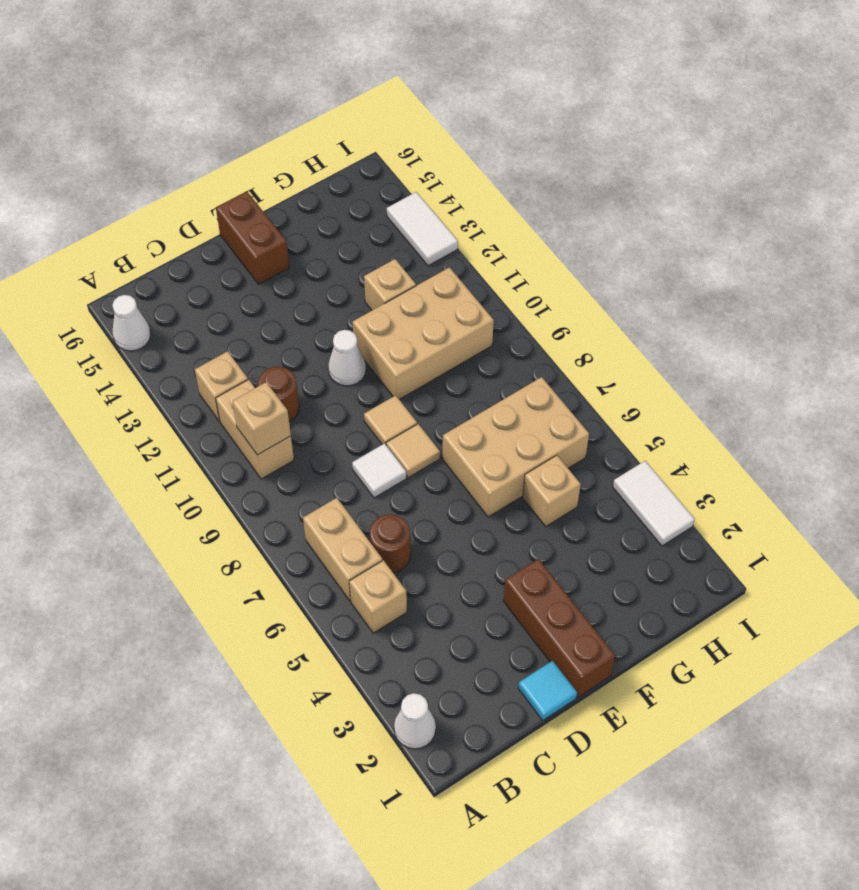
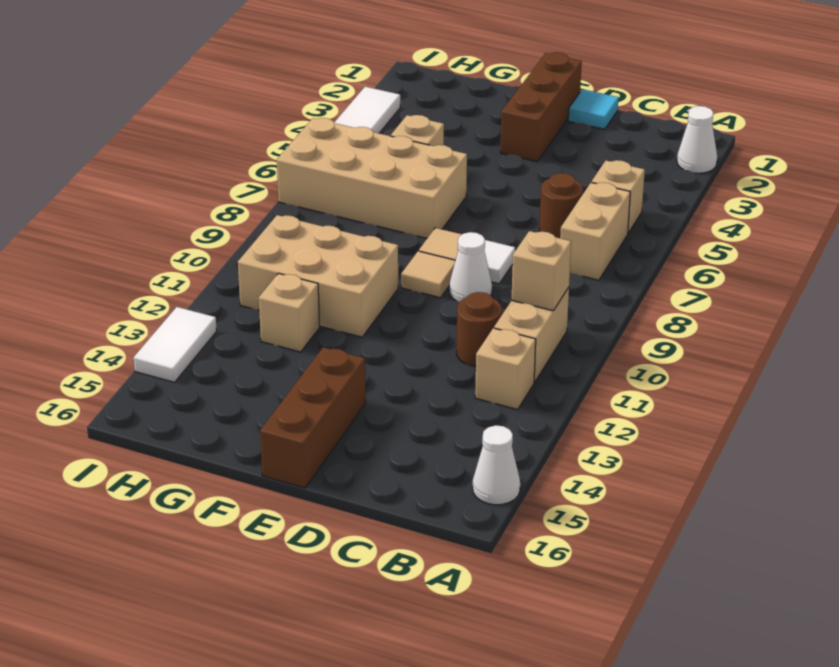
white cone E11 level 1 -> white cone D9 level 1
brown brick E15:E16 level 1 -> brown brick E14:E16 level 1
tan brick F6:H7 level 1 -> tan brick F6:I7 level 1

